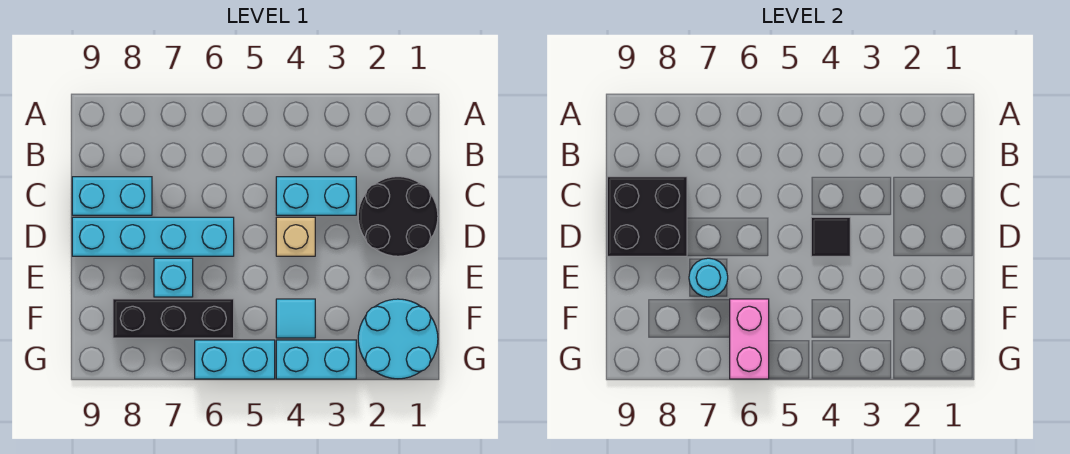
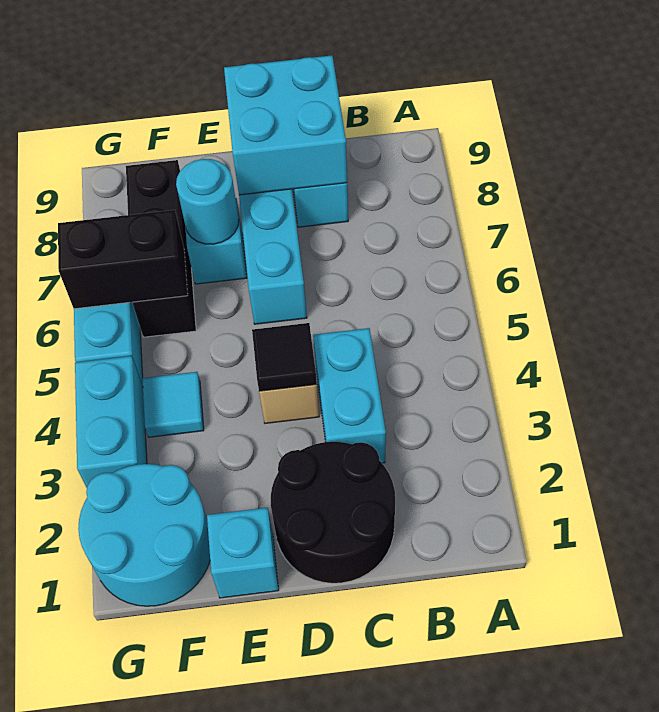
black brick C8:D9 level 2 -> cyan brick C8:D9 level 2
none -> cyan brick E1 level 1
pink brick F6:G6 level 2 -> black brick F6:G6 level 2

